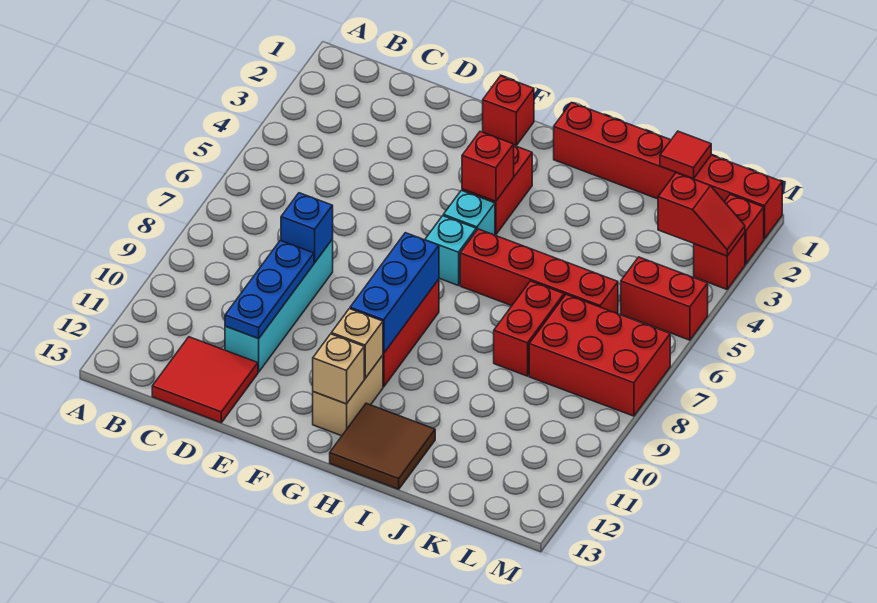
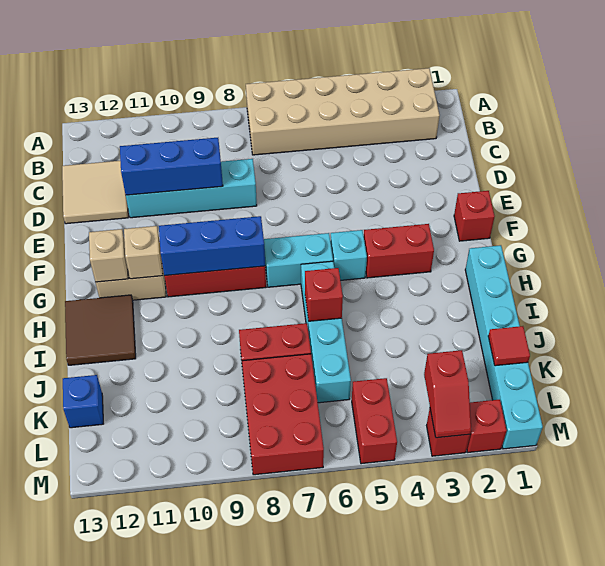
none -> tan brick A2:B7 level 1
red tile C12:D13 level 1 -> tan tile C12:D13 level 1
blue brick D8 level 2 -> blue brick K13 level 1
blue plate D9:D11 level 2 -> blue brick D9:D11 level 2
red brick G4 level 2 -> red brick I6 level 2
cyan brick G6 level 1 -> cyan brick G6:G7 level 1
red brick H1:M1 level 1 -> cyan brick H1:M1 level 1
red brick H6:K6 level 1 -> cyan brick H6:K6 level 1

